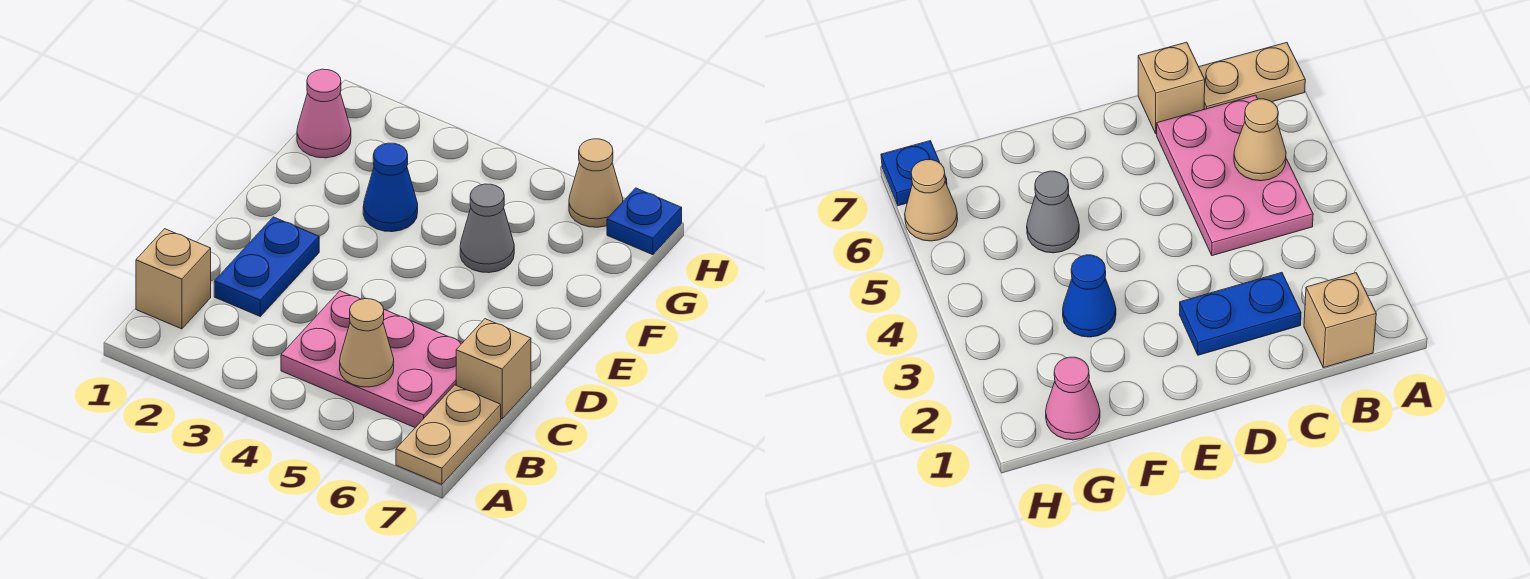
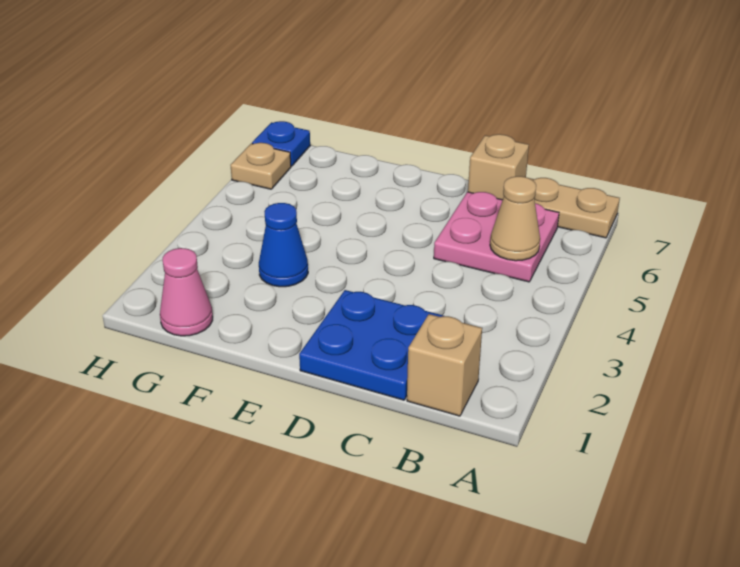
pink plate B4:C6 level 1 -> pink plate B5:C6 level 1
blue plate C2:D2 level 1 -> blue plate C1:D2 level 1
grey cone F5 level 1 -> none
tan cone H6 level 1 -> tan plate H6 level 1

